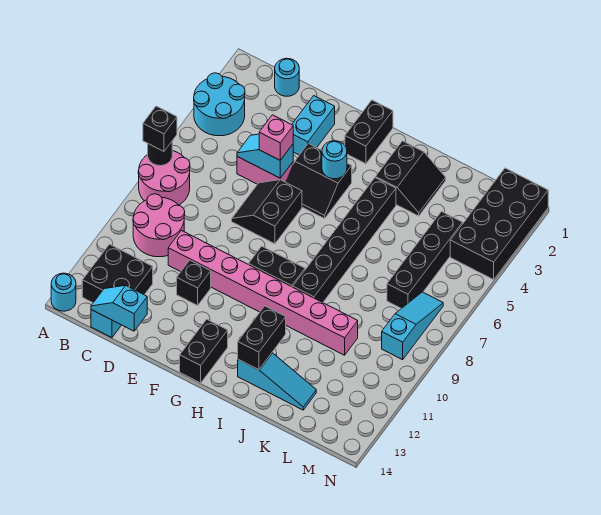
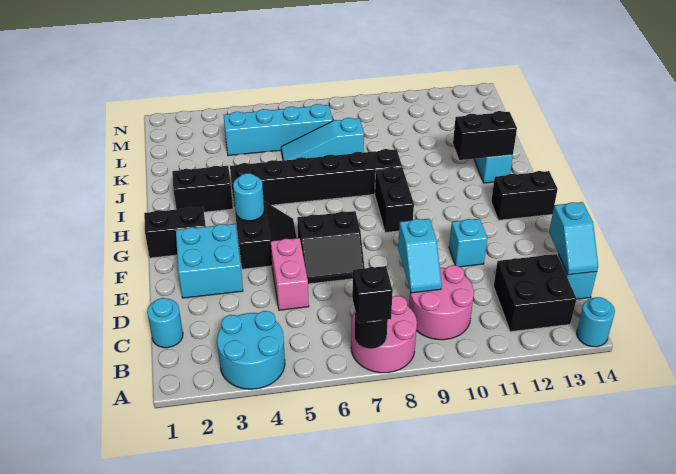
cyan slope D5:E5 level 2 top E -> cyan slope C9:D9 level 2 top D
pink brick D10:K10 level 1 -> none
cyan brick E2:E3 level 1 -> cyan brick E2:F3 level 1
pink brick E5 level 3 -> none
black brick E11 level 1 -> cyan brick E11 level 1
black brick L4:L7 level 1 -> cyan brick L4:L7 level 1
black brick M1:N4 level 1 -> none
cyan slope M7:M9 level 1 top 9 -> cyan slope K6:K8 level 1 top 8

